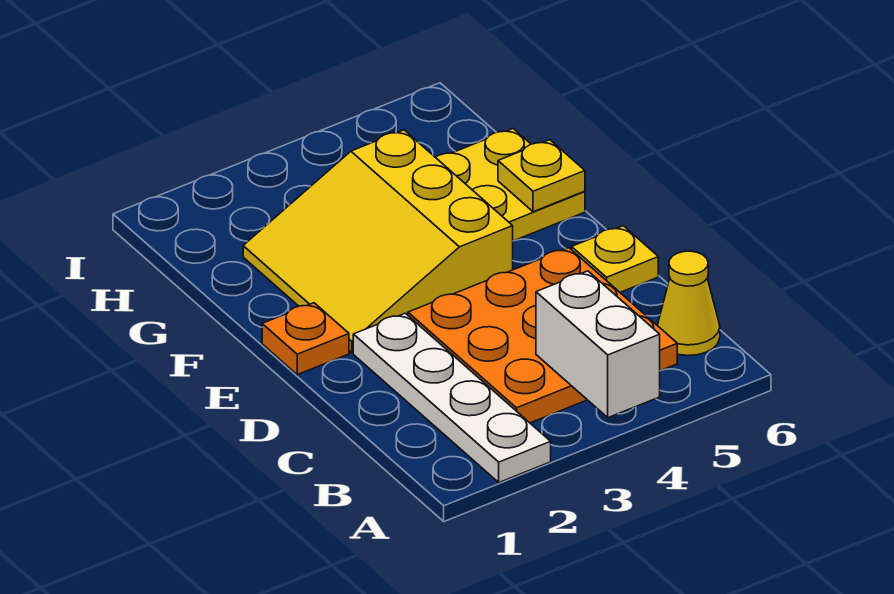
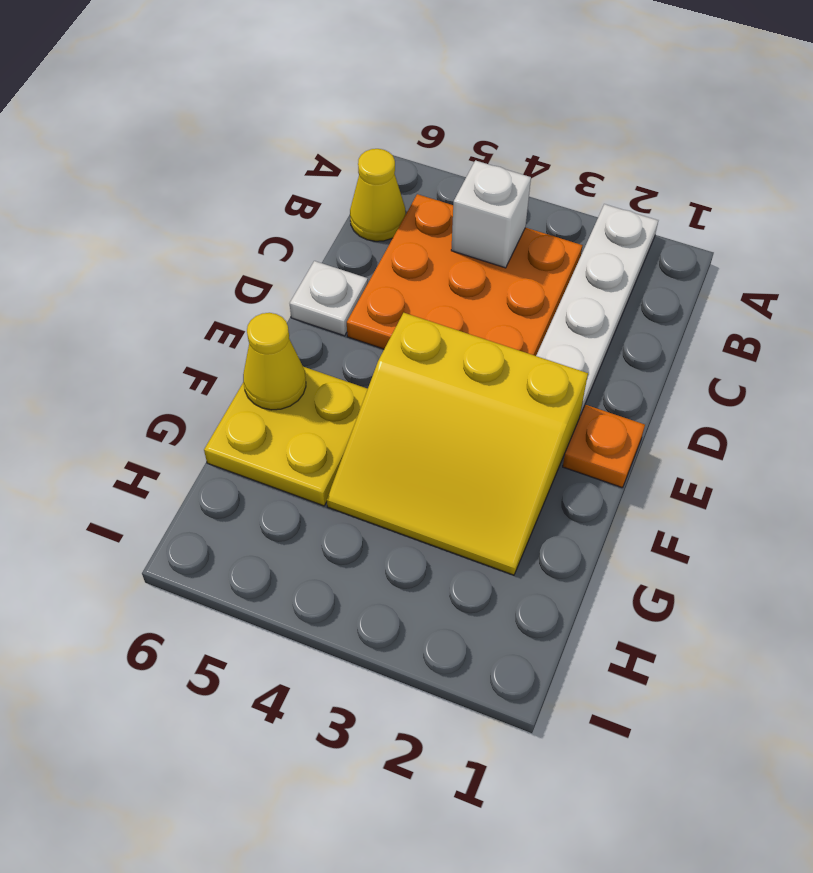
white brick A4:B4 level 2 -> white brick B4 level 2
yellow plate D6 level 1 -> white plate D6 level 1
yellow slope E2:G4 level 1 top 4 -> yellow slope E2:G4 level 1 top E
yellow plate F6 level 2 -> yellow cone F6 level 2

